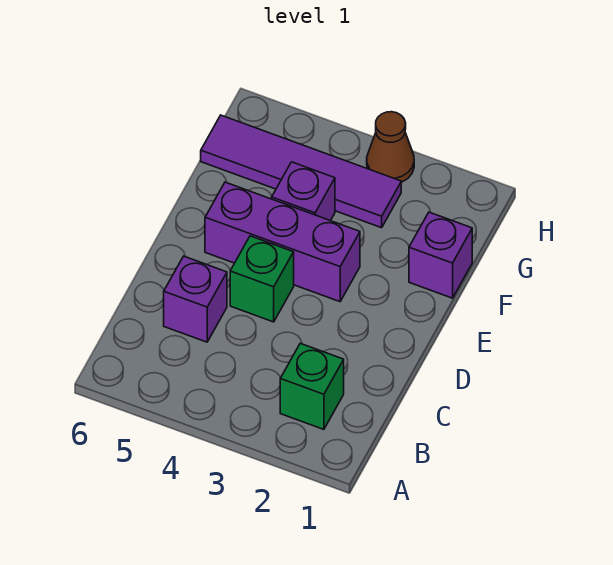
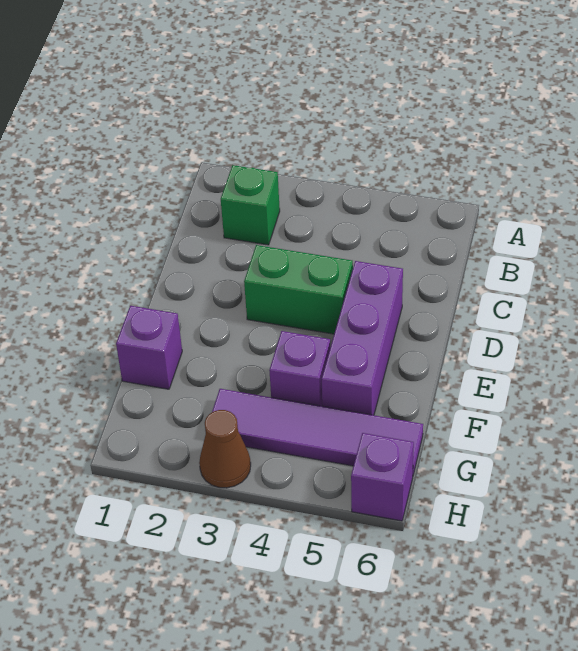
purple brick C5 level 1 -> purple brick H6 level 1
green brick D4 level 1 -> green brick D3:D4 level 1
purple brick E3:E5 level 1 -> purple brick D5:F5 level 1

